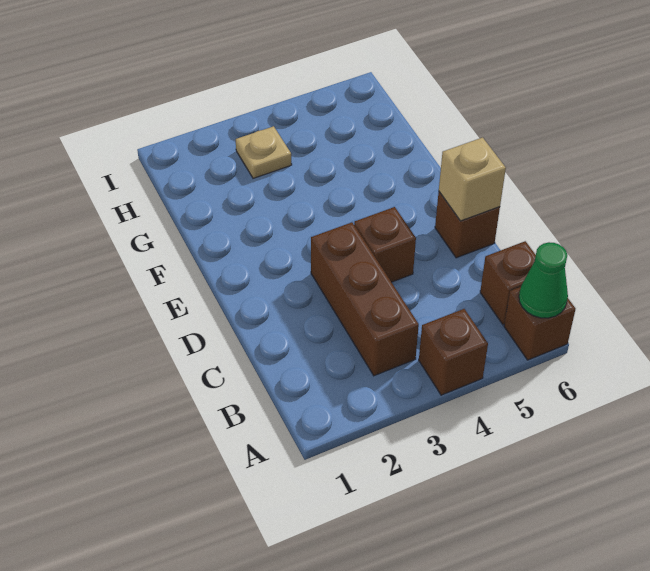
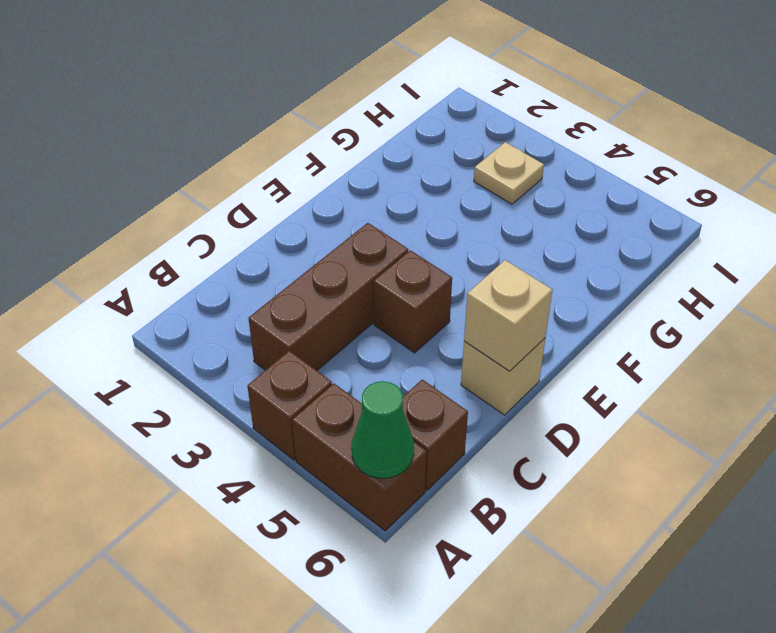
brown brick A6 level 1 -> brown brick A5:A6 level 1
brown brick D6 level 1 -> tan brick D6 level 1

